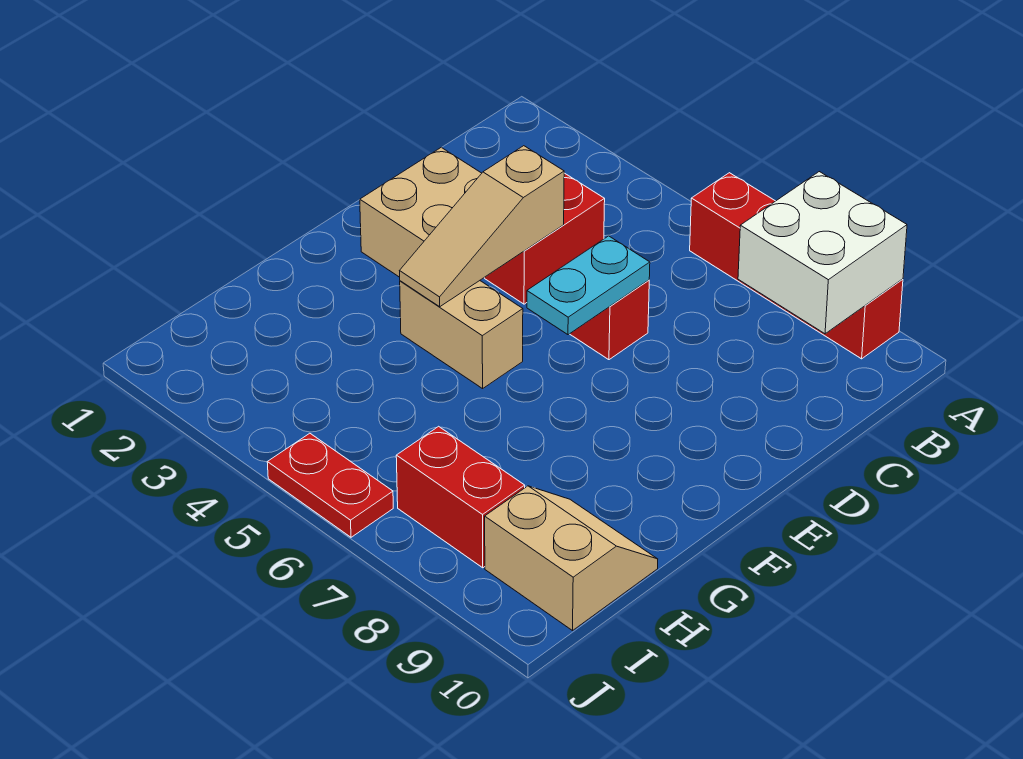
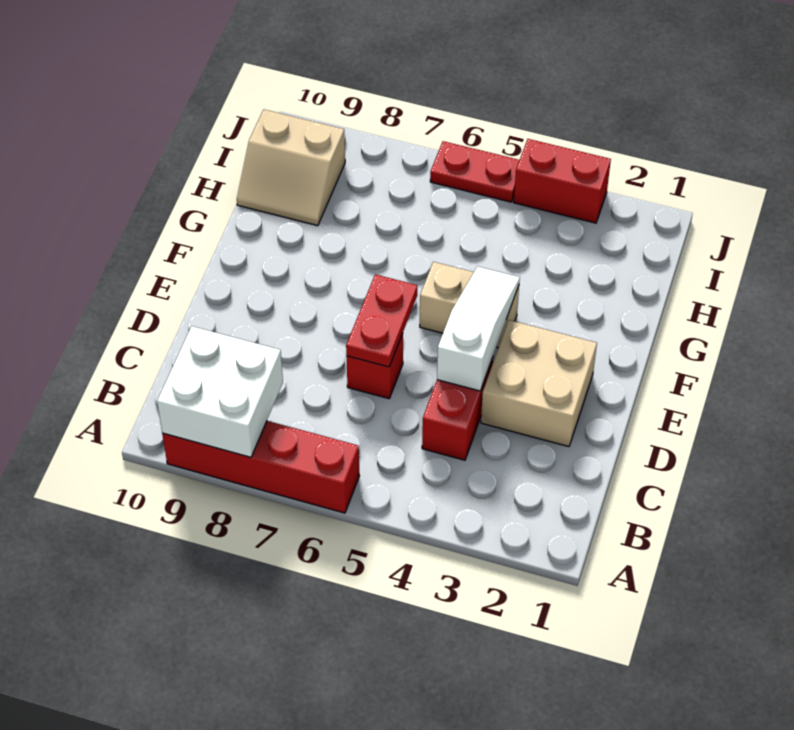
tan slope D4:F4 level 2 top D -> white slope D4:F4 level 2 top D
cyan plate D6:E6 level 2 -> red plate D6:E6 level 2
red brick I7:I8 level 1 -> red brick J3:J4 level 1

